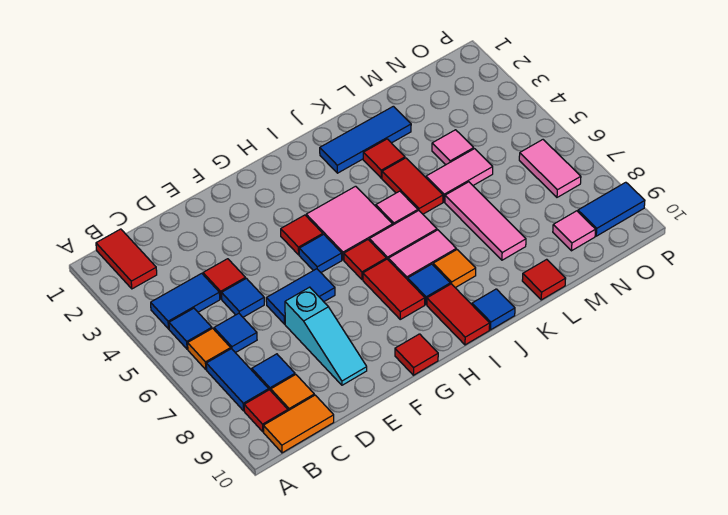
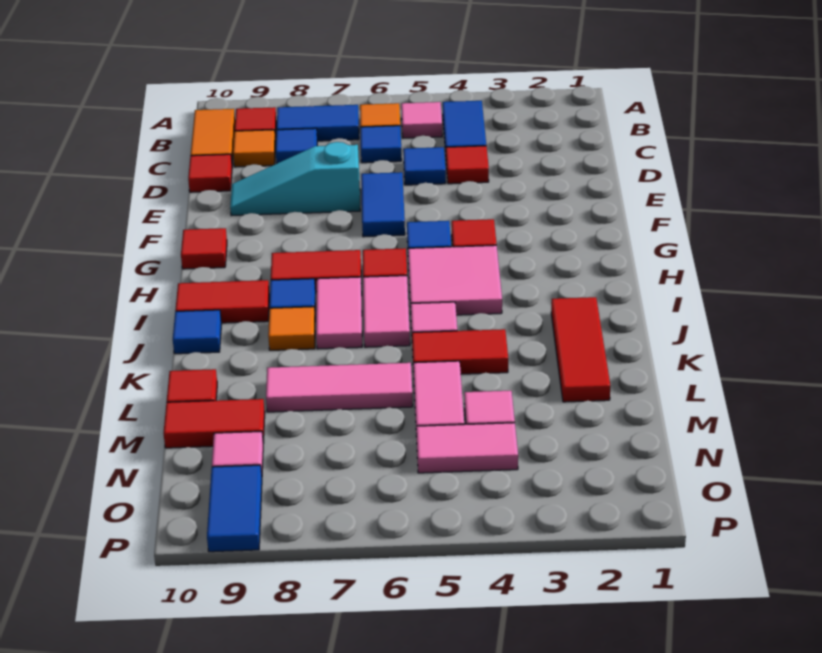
red tile B1:B2 level 1 -> red tile M9:M10 level 1
blue tile B5 level 1 -> pink tile B5 level 1
blue tile J2:L2 level 1 -> red tile J2:L2 level 1
red tile K3 level 1 -> red tile D10 level 1
pink tile O6:O7 level 1 -> pink tile N4:N5 level 1

